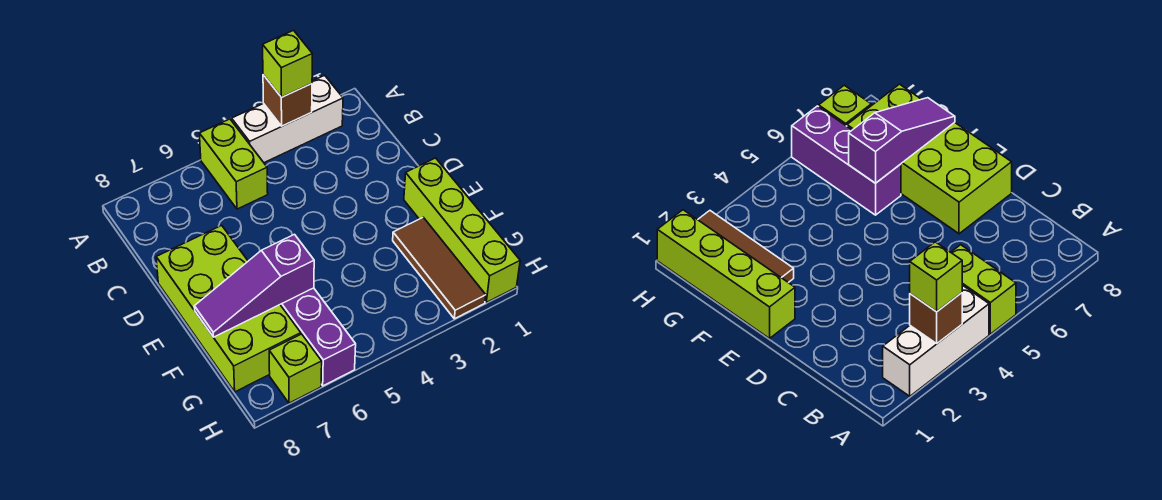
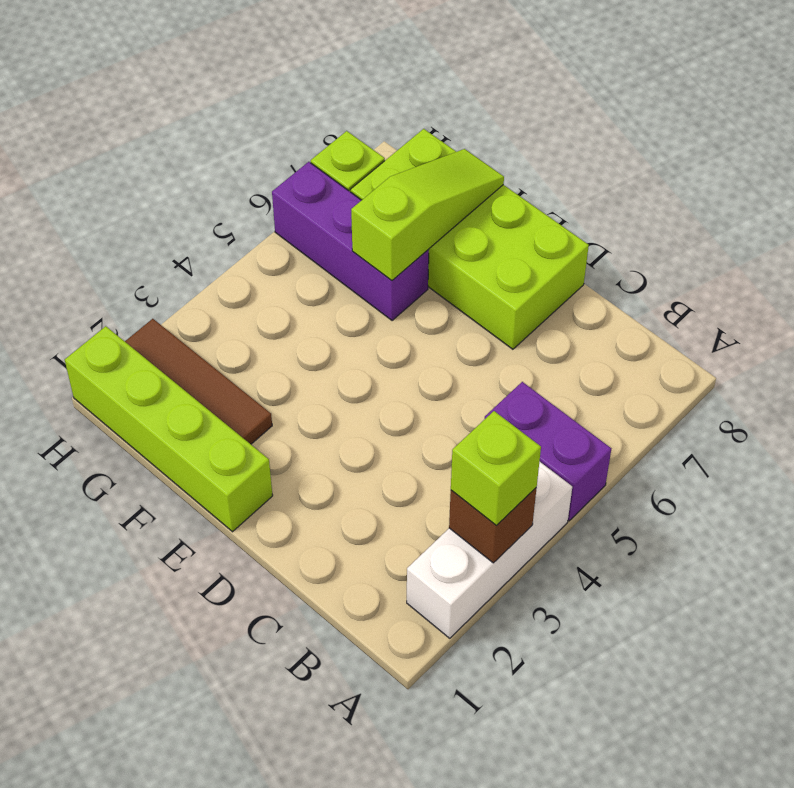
lime brick A5:B5 level 1 -> purple brick A5:B5 level 1
purple slope F6:F8 level 2 top 6 -> lime slope F6:F8 level 2 top 6

